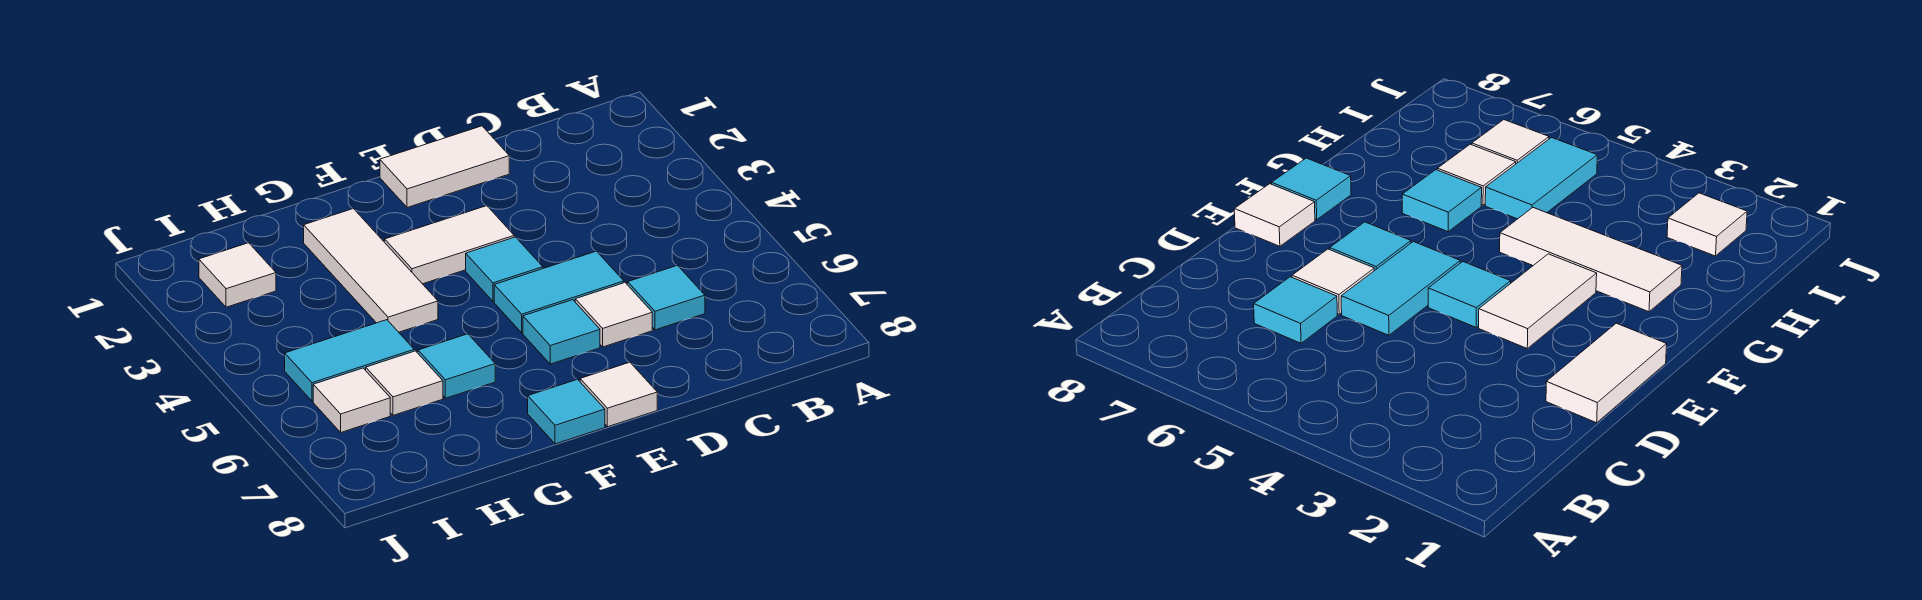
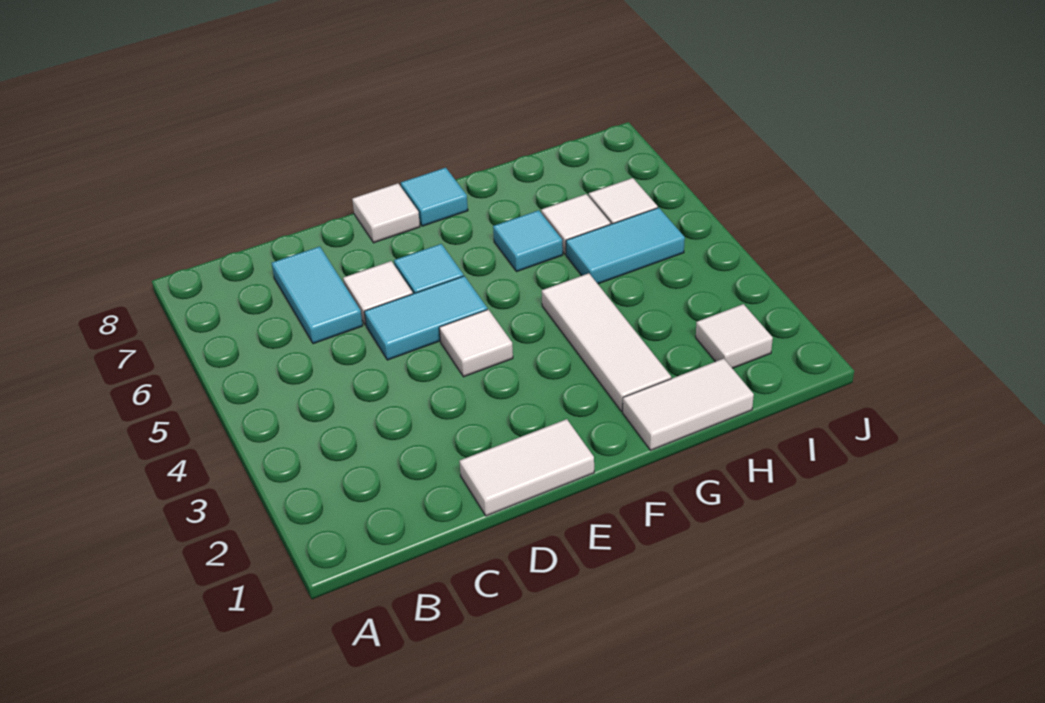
cyan tile C6 level 1 -> cyan tile C6:C7 level 1
white tile E3:F3 level 1 -> white tile G1:H1 level 1
cyan tile E4 level 1 -> white tile E4 level 1

